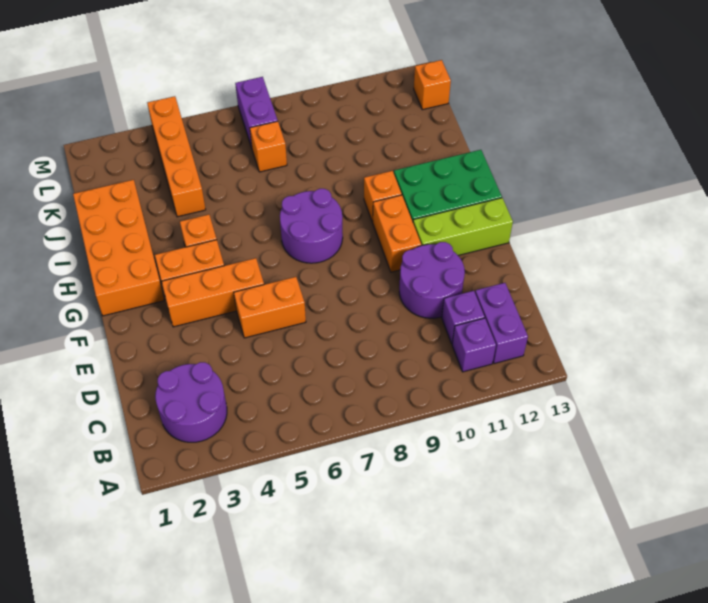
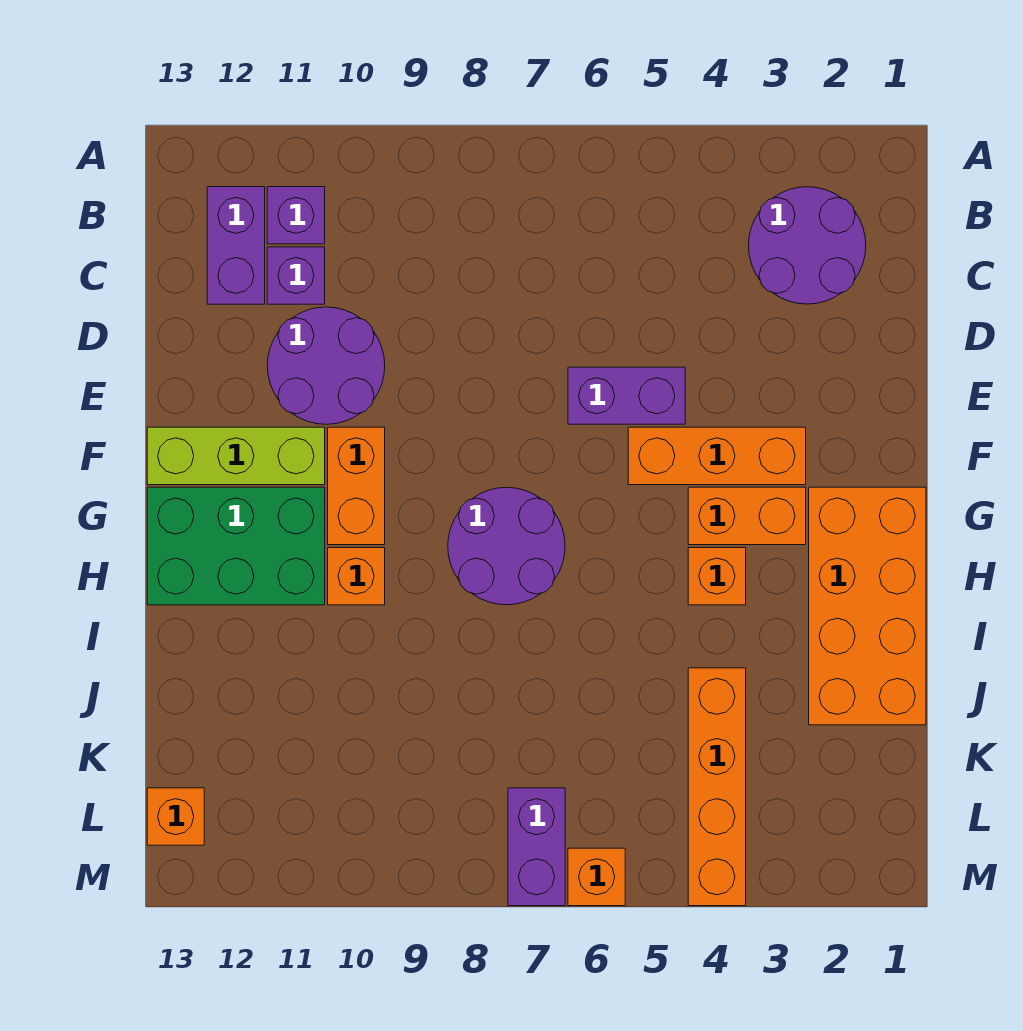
orange brick E5:E6 level 1 -> purple brick E5:E6 level 1
orange brick K7 level 1 -> orange brick M6 level 1

